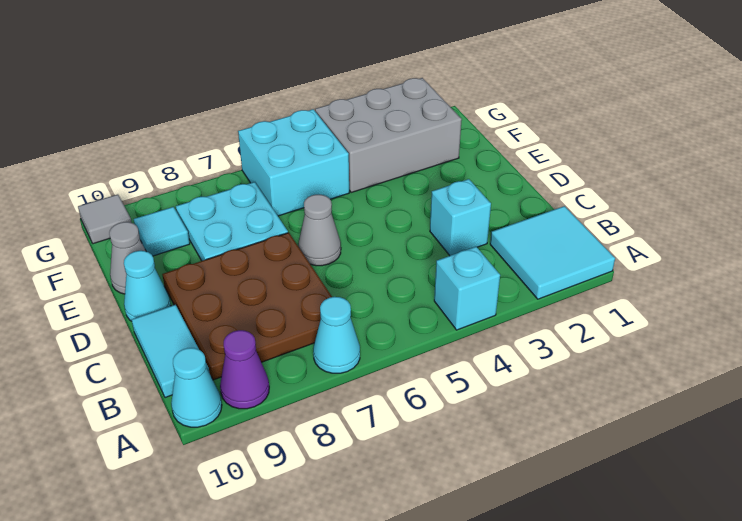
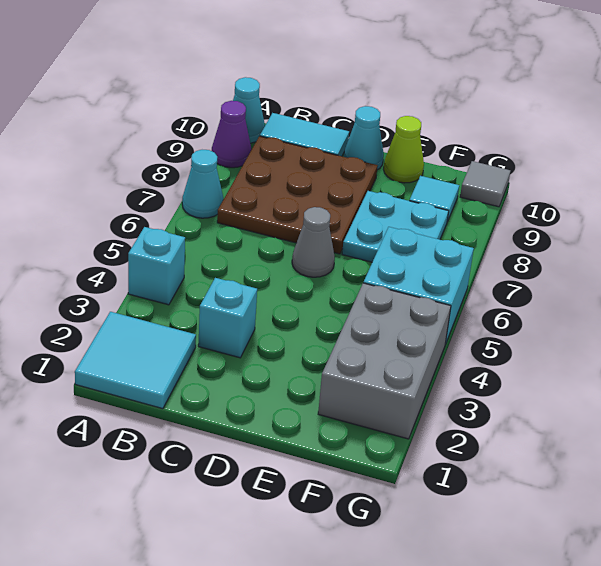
grey cone E10 level 1 -> lime cone E10 level 1

